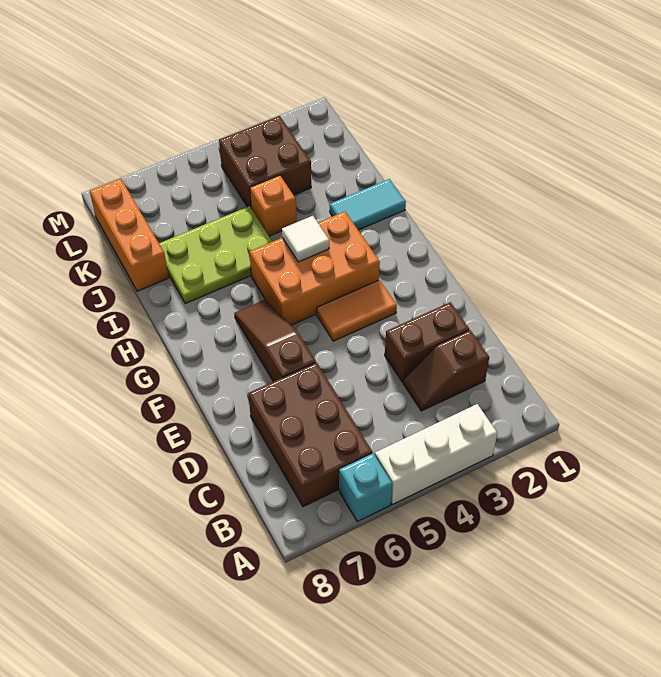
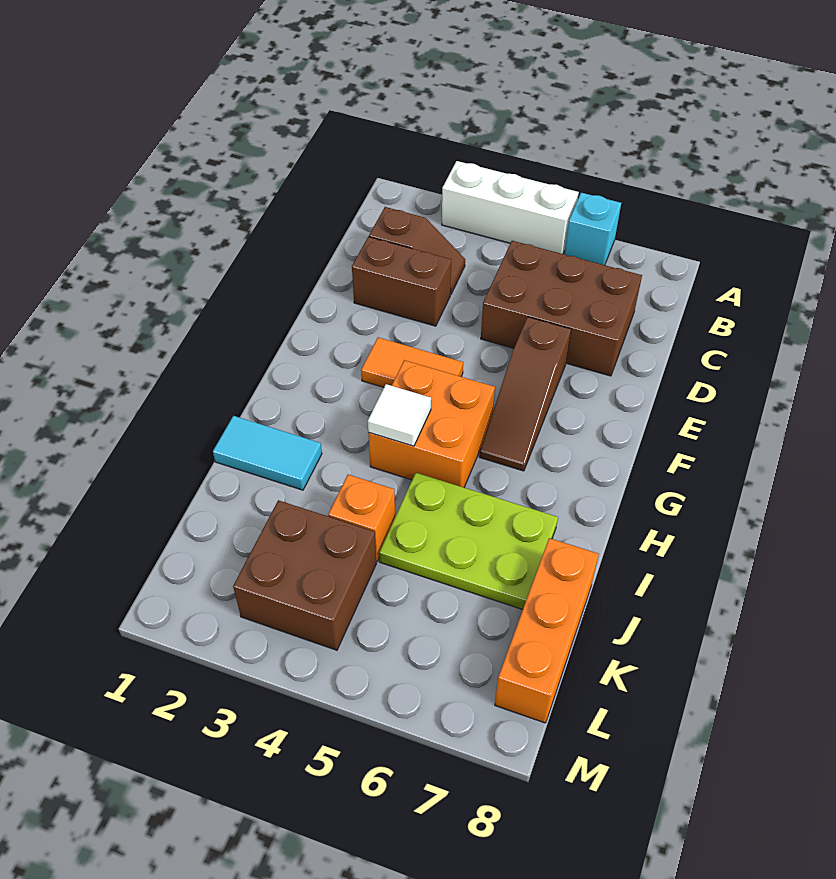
brown brick B6:D7 level 1 -> brown brick C5:D7 level 1
orange brick G3:H5 level 1 -> orange brick G4:H5 level 1

